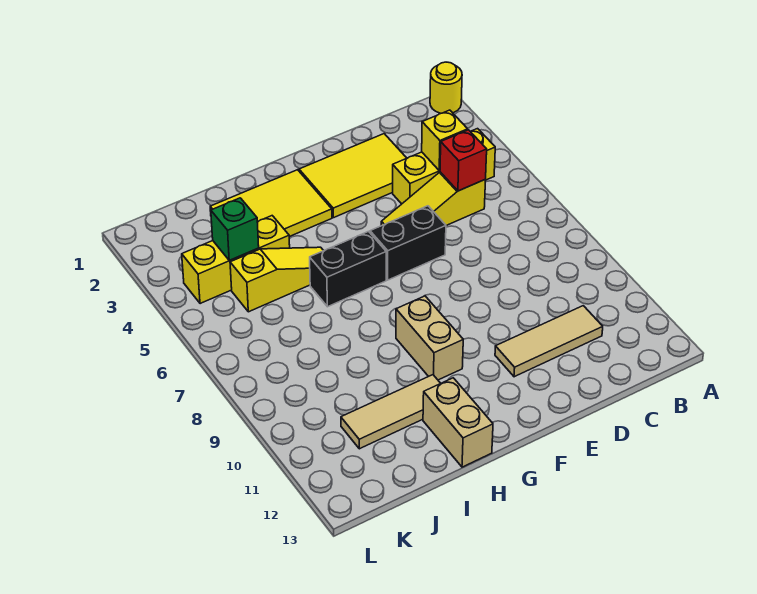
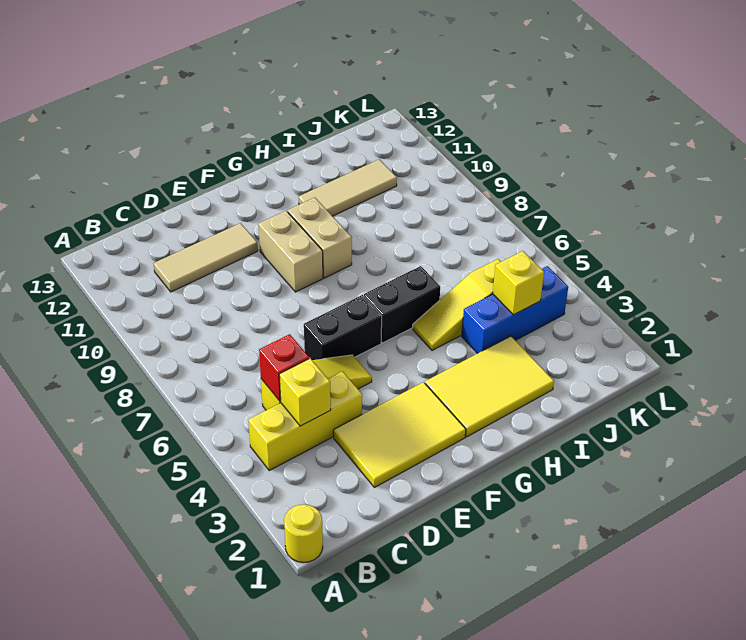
tan brick H12:H13 level 1 -> tan brick F9:F10 level 1
yellow brick I4:K4 level 1 -> blue brick I4:K4 level 1
green brick J4 level 2 -> yellow brick J4 level 2

